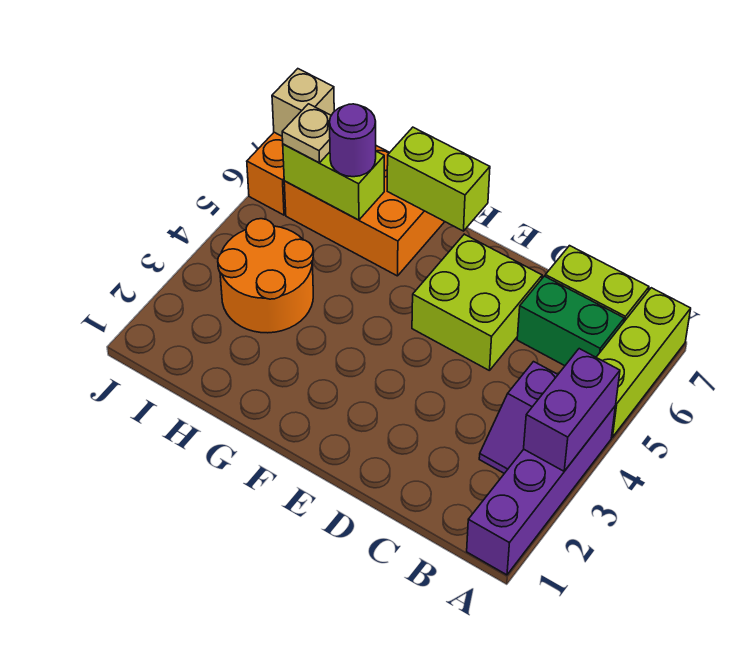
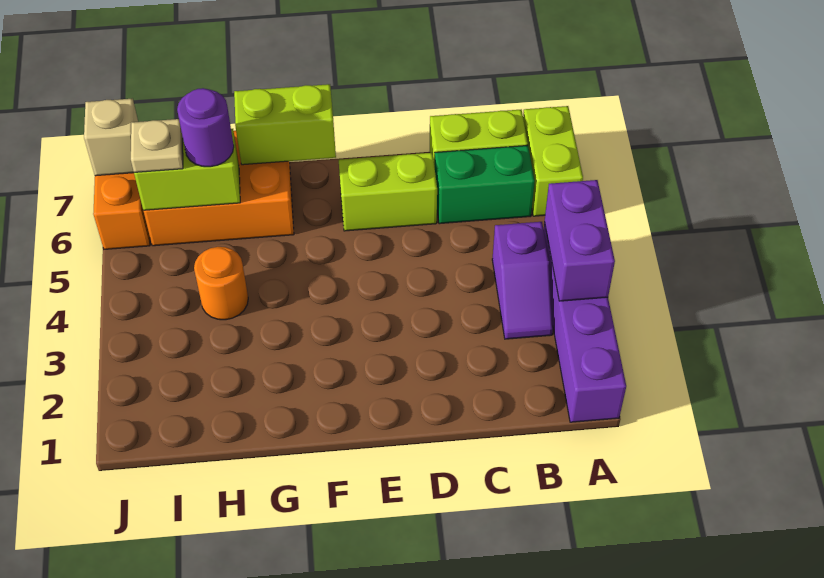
lime brick A5:A7 level 1 -> lime brick A6:A7 level 1
lime brick D5:E6 level 1 -> lime brick D6:E6 level 1
orange round brick H3:I4 level 1 -> orange round brick H4 level 1

